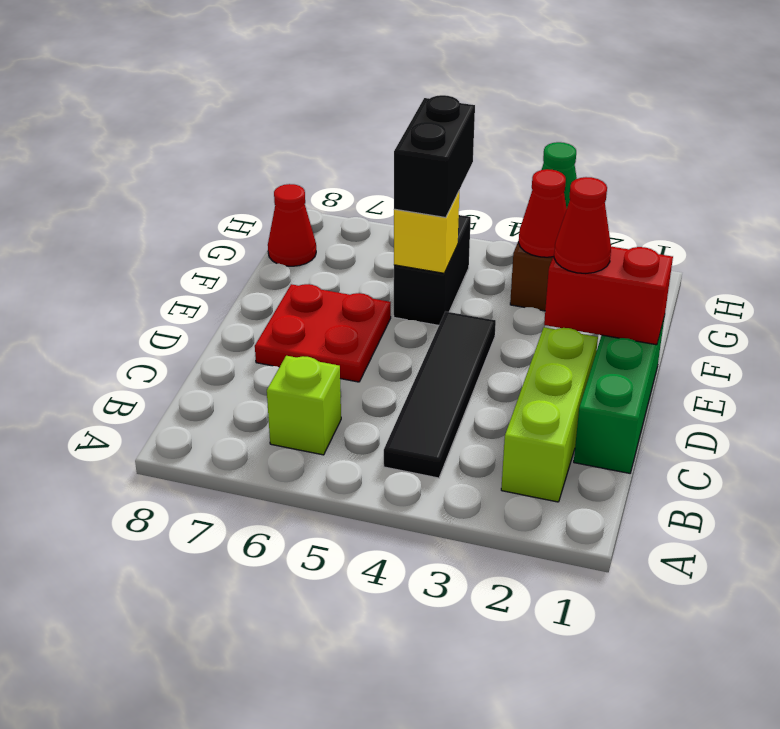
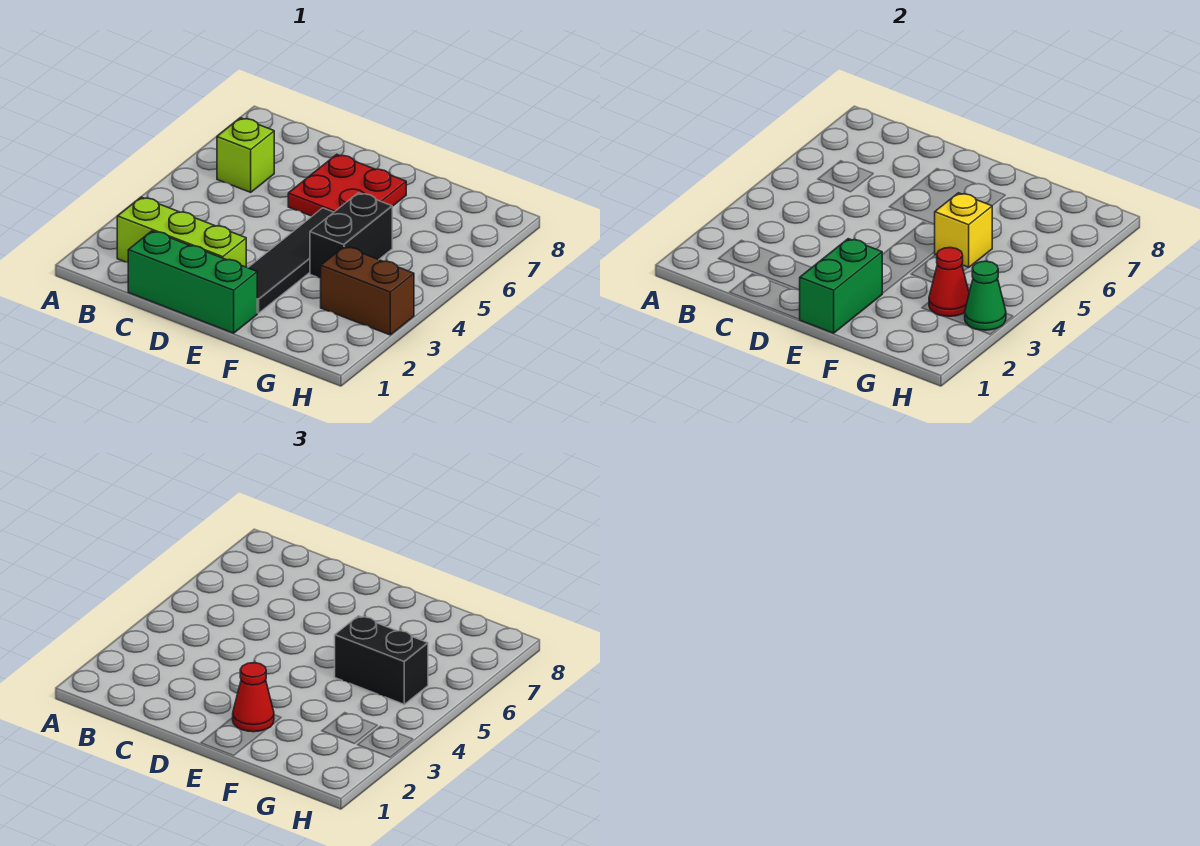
black tile B4:E4 level 1 -> black tile E2:E5 level 1
red brick E1:E2 level 2 -> green brick E1:E2 level 2
black brick F5:G5 level 1 -> black brick F4:F5 level 1
red cone G8 level 1 -> none

